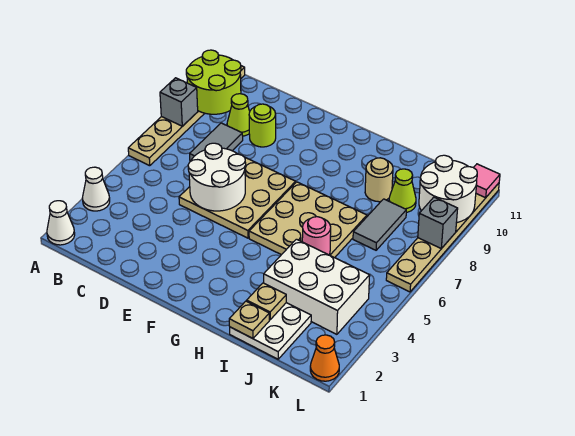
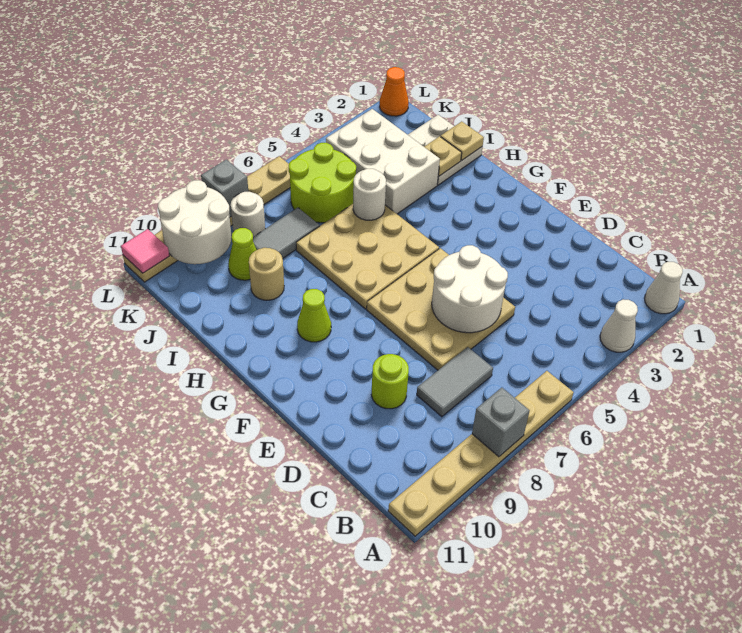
lime round brick A9:B10 level 2 -> lime round brick J5:K6 level 1
lime cone C9 level 1 -> lime cone G9 level 1
pink round brick I5 level 2 -> white round brick I5 level 2
none -> white round brick K8 level 1

